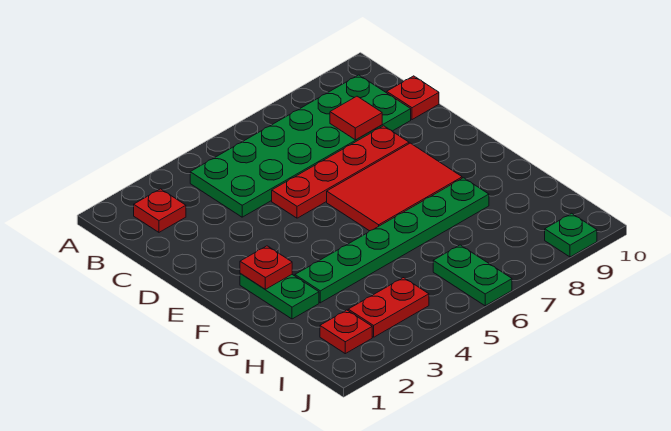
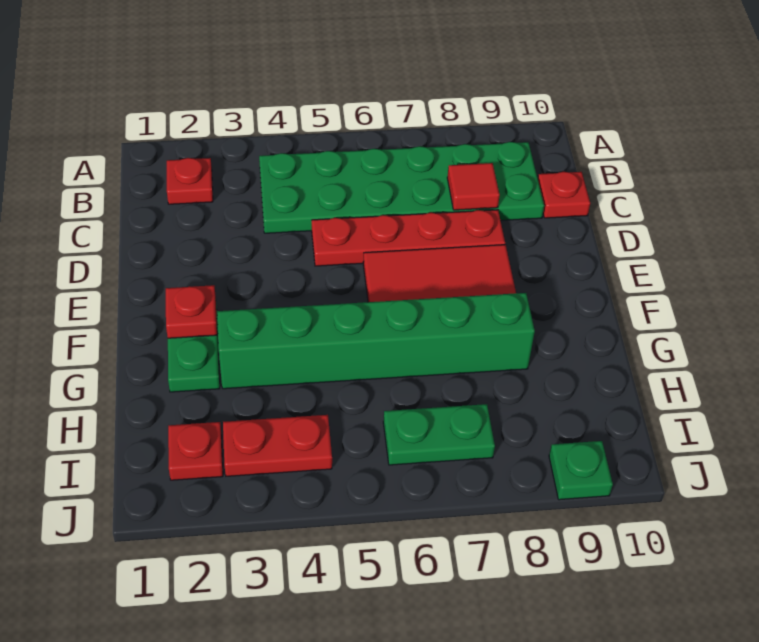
green plate G3:G8 level 1 -> green brick G3:G8 level 1
green plate I6:J6 level 1 -> green plate I6:I7 level 1

